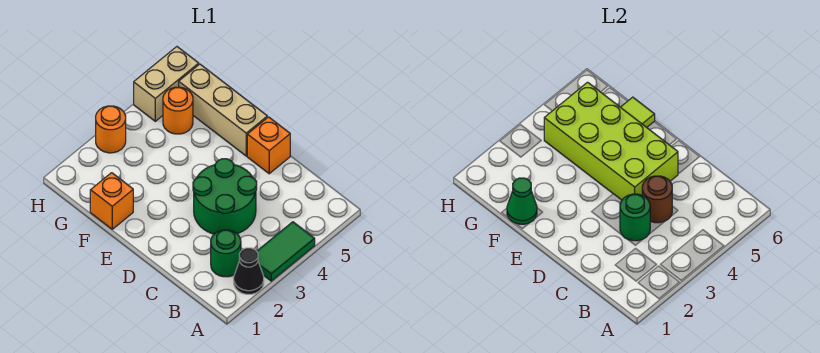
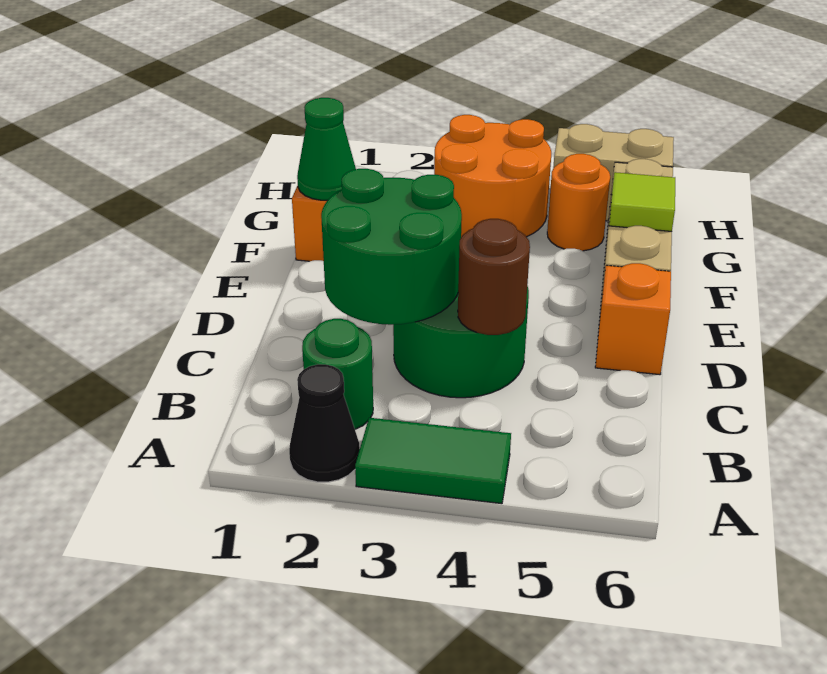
green round brick C3 level 2 -> green round brick C2:D3 level 2
lime brick D4:G5 level 2 -> none
orange round brick H3 level 1 -> orange round brick G3:H4 level 1

